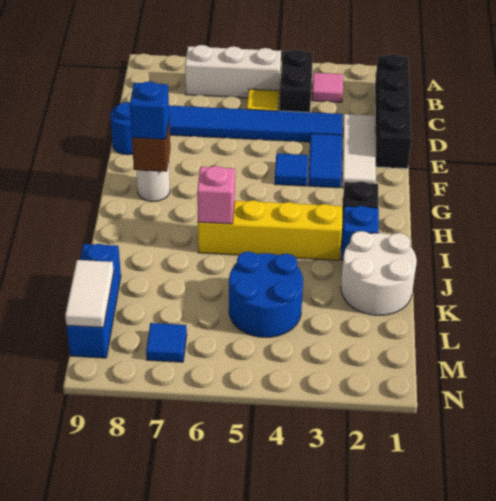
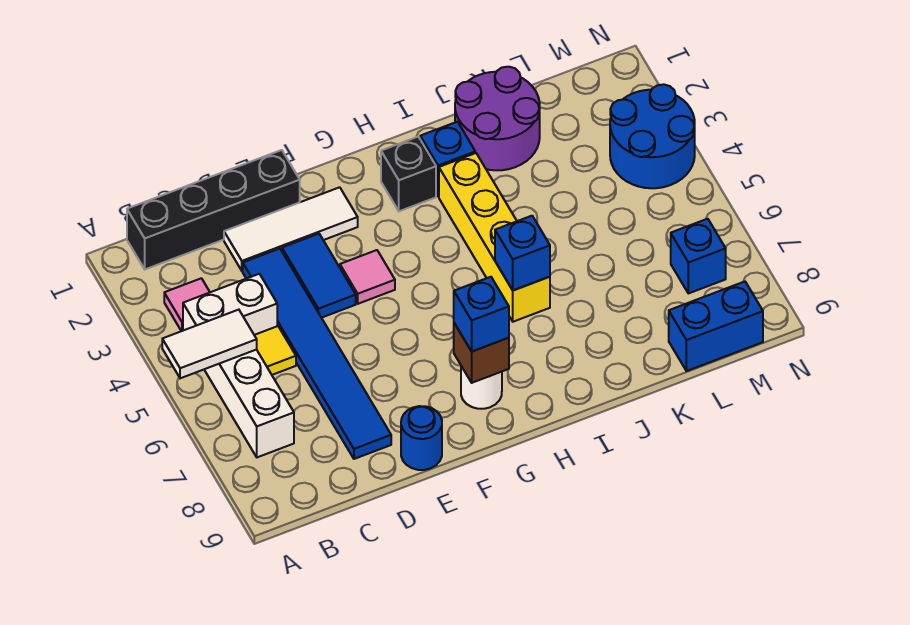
black brick B4:C4 level 1 -> white brick B4:C4 level 1
blue tile E3:F3 level 1 -> blue tile E3:E4 level 1
blue tile F4 level 1 -> pink tile F4 level 1
pink brick I6 level 2 -> blue brick I6 level 2
white round brick J1:K2 level 1 -> purple round brick J1:K2 level 1
blue round brick K4:L5 level 1 -> blue round brick M3:N4 level 1
blue brick K9:M9 level 1 -> blue brick L9:M9 level 1
white tile L9:M9 level 2 -> white tile A5:B5 level 2
blue tile M7 level 1 -> blue brick M7 level 1

